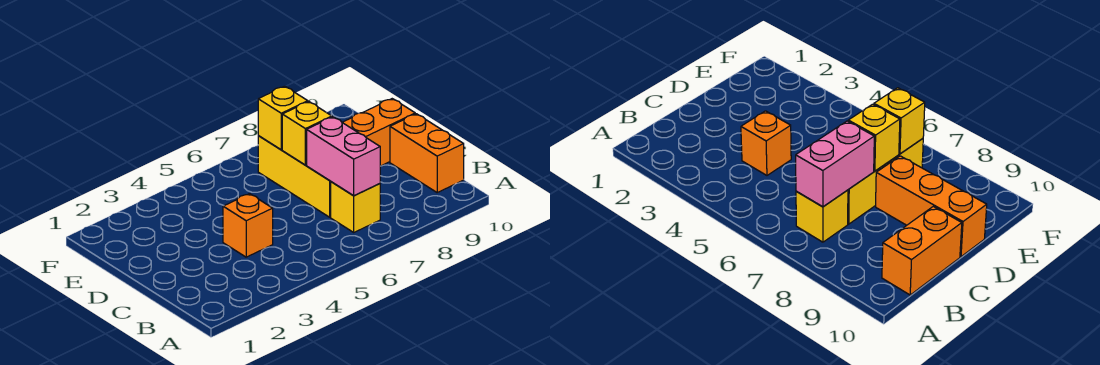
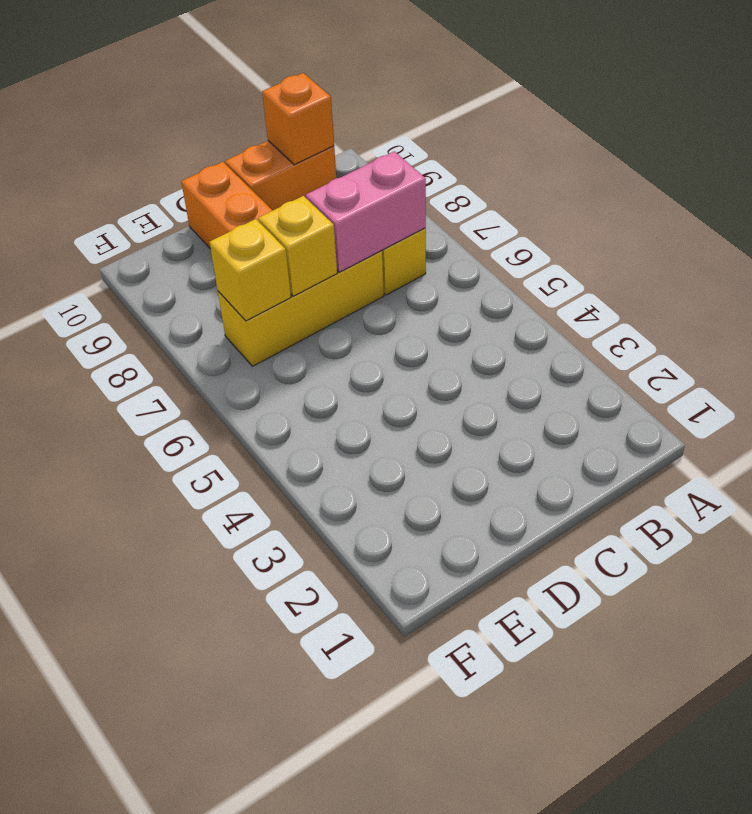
orange brick C4 level 1 -> orange brick B10 level 2

